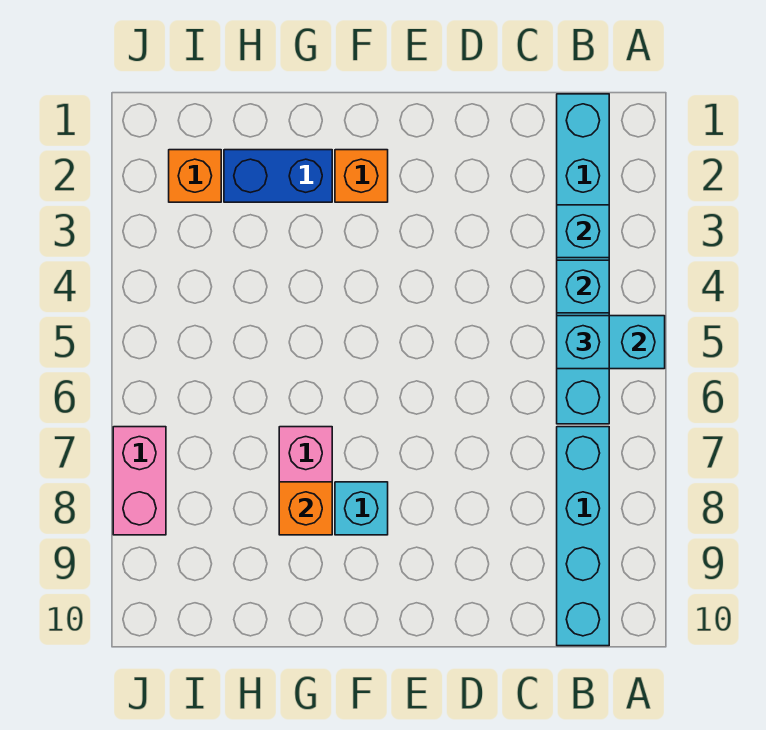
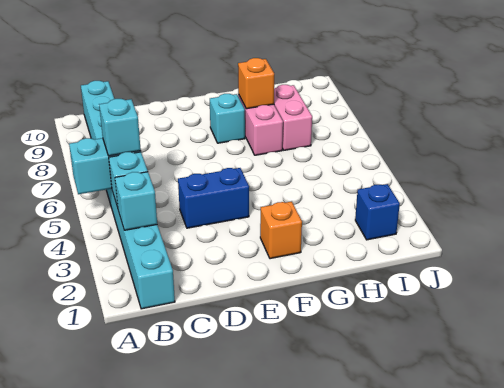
blue brick G2:H2 level 1 -> blue brick D4:E4 level 1
orange brick I2 level 1 -> blue brick I2 level 1
pink brick J7:J8 level 1 -> pink brick H7:H8 level 1

